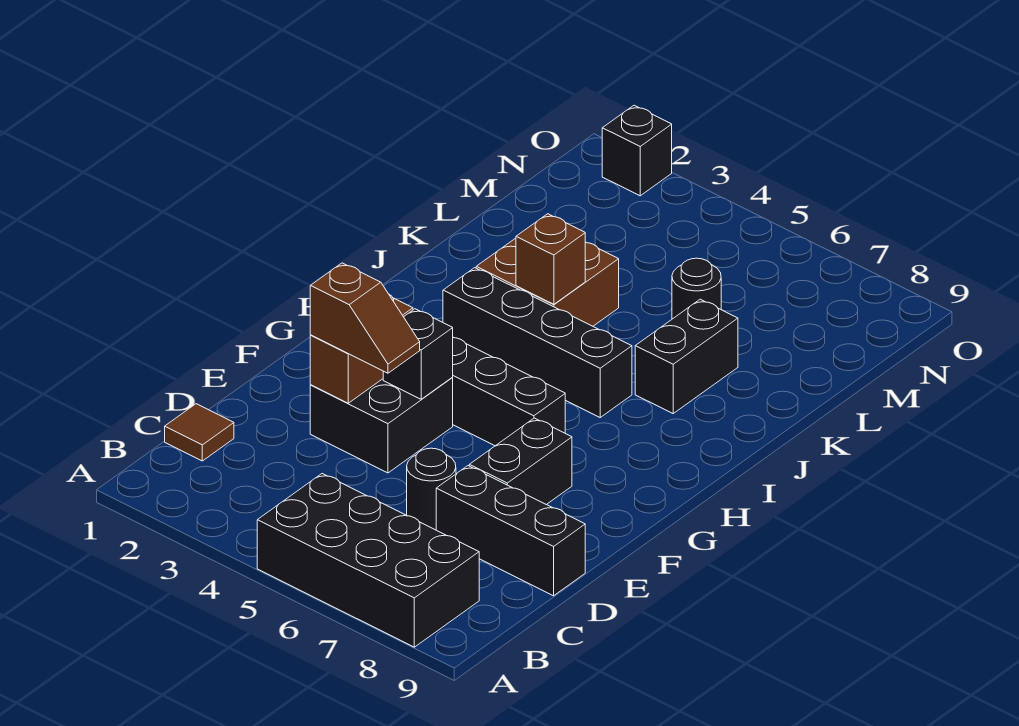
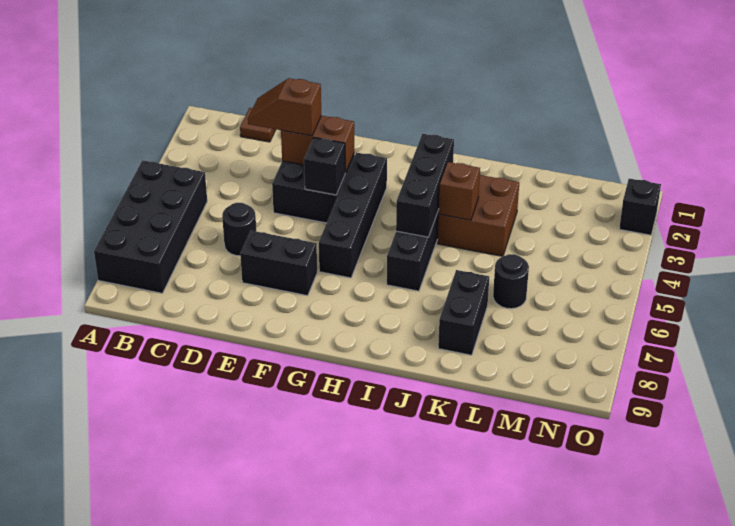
black brick D7:D9 level 1 -> black brick I3:I5 level 2
brown slope E3:E4 level 3 top 3 -> brown slope D3:E3 level 3 top E
black brick J7:K7 level 1 -> black brick K7:K8 level 1

